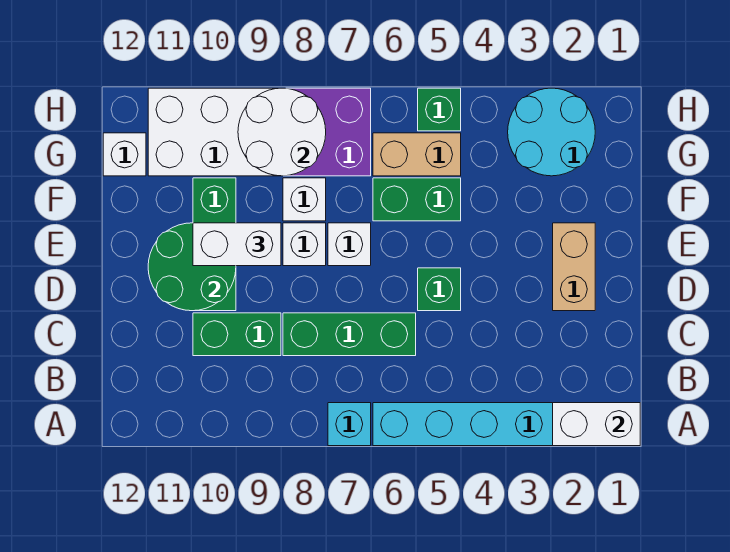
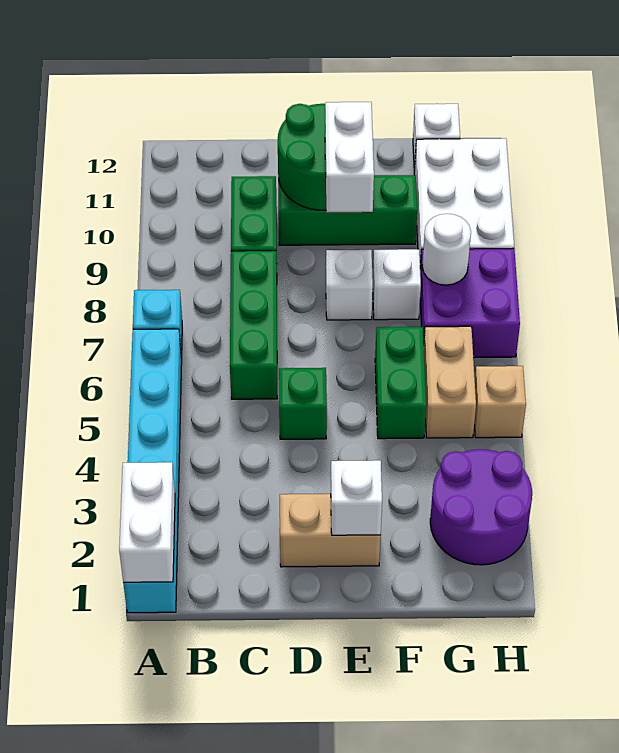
white brick E7 level 1 -> white brick E2 level 2
cyan round brick G2:H3 level 1 -> purple round brick G2:H3 level 1
white round brick G8:H9 level 2 -> white round brick G8 level 2
green brick H5 level 1 -> tan brick H5 level 1

